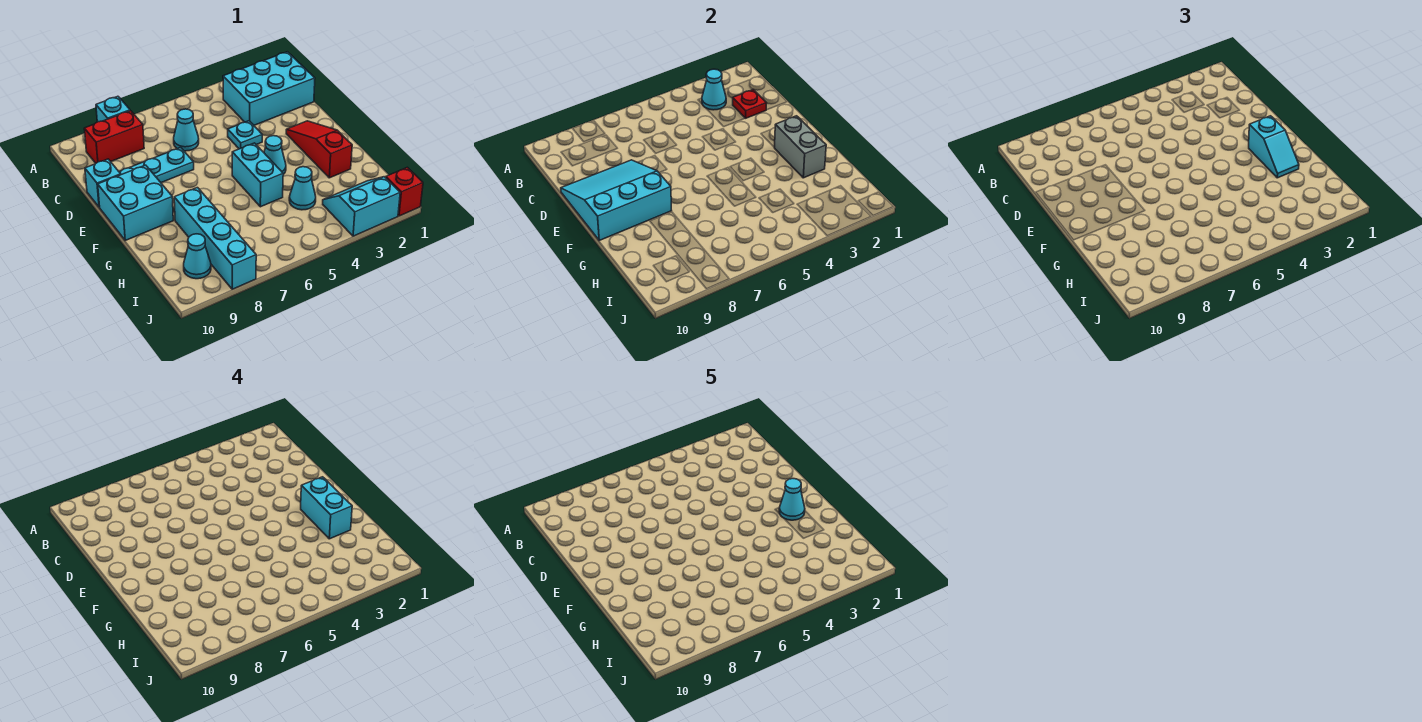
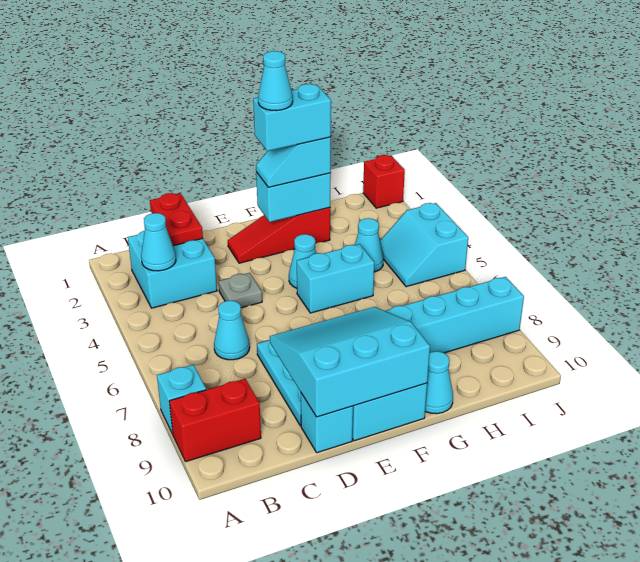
cyan brick B1:C3 level 1 -> cyan brick B2:C3 level 1
red brick B8:B9 level 1 -> red brick A9:B9 level 1
red plate C2 level 2 -> red plate C1:C2 level 2
cyan plate D4 level 1 -> grey plate D4 level 1
cyan slope D8:F10 level 2 top F -> cyan slope D8:F10 level 2 top 10
grey brick F2:G2 level 2 -> cyan brick F2:G2 level 2
cyan slope F2:G2 level 3 top F -> cyan slope F2:G2 level 3 top G
cyan slope I2:J3 level 1 top J -> cyan slope I4:J5 level 1 top J
cyan cone I9 level 1 -> cyan cone G10 level 1

